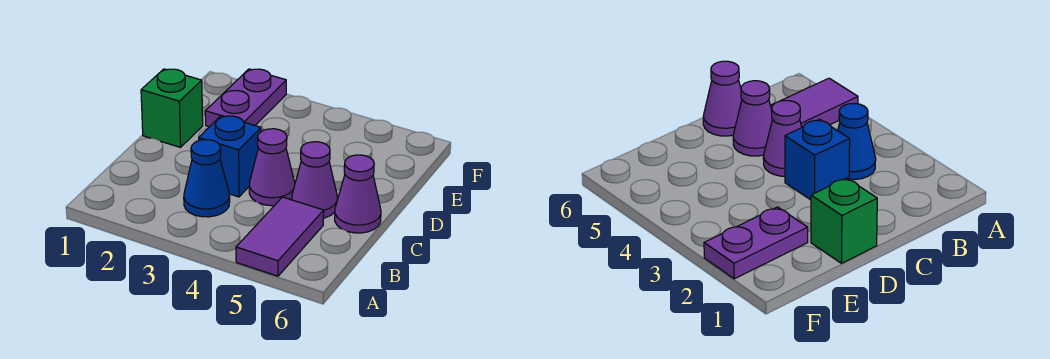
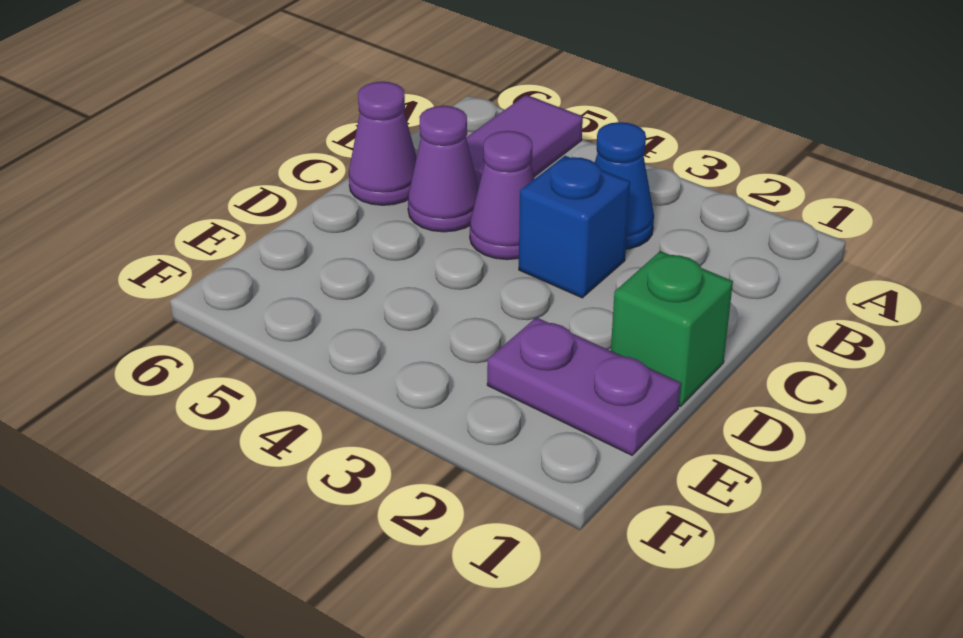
purple plate E2:F2 level 1 -> purple plate E1:E2 level 1

